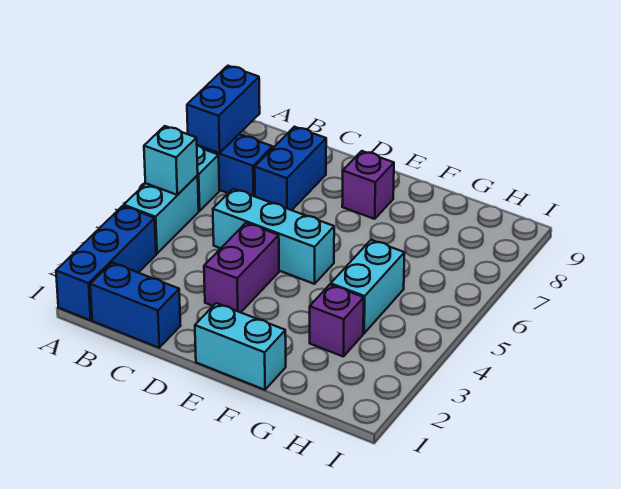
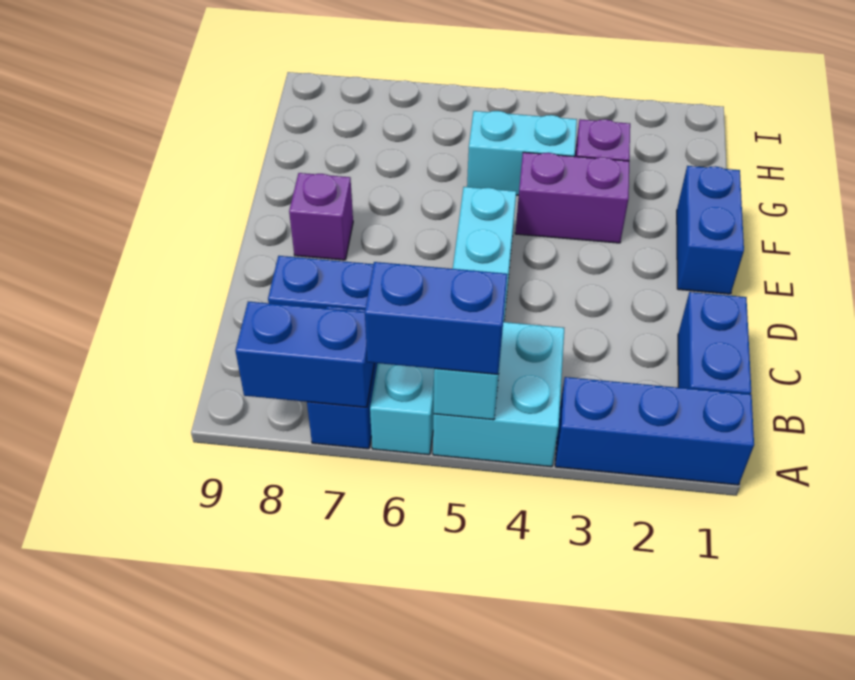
cyan brick A4:A5 level 1 -> cyan brick A4:B5 level 1
none -> blue brick A5:A6 level 3
purple brick D3:D4 level 1 -> purple brick F3:F4 level 1
cyan brick E1:F1 level 1 -> blue brick E1:F1 level 1

